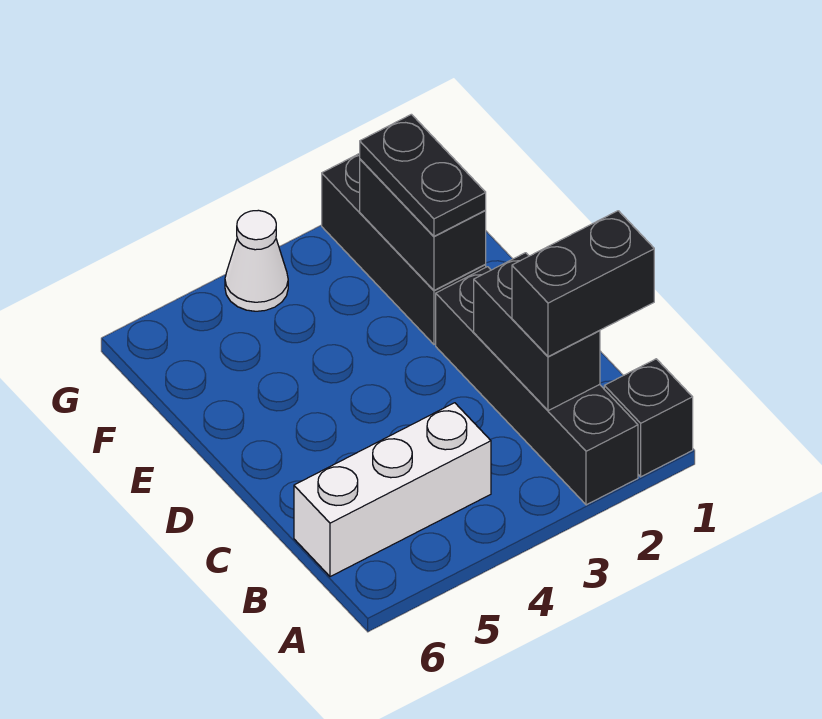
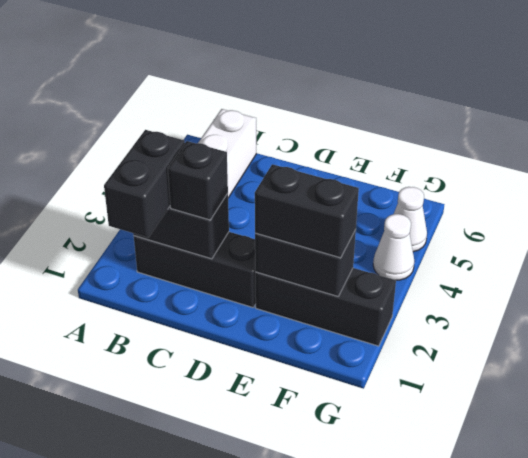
black brick A1 level 1 -> black brick C2 level 3
black brick A2:D2 level 1 -> black brick B2:D2 level 1
black plate E2:F2 level 3 -> black brick E2:F2 level 3
none -> white cone G5 level 1

